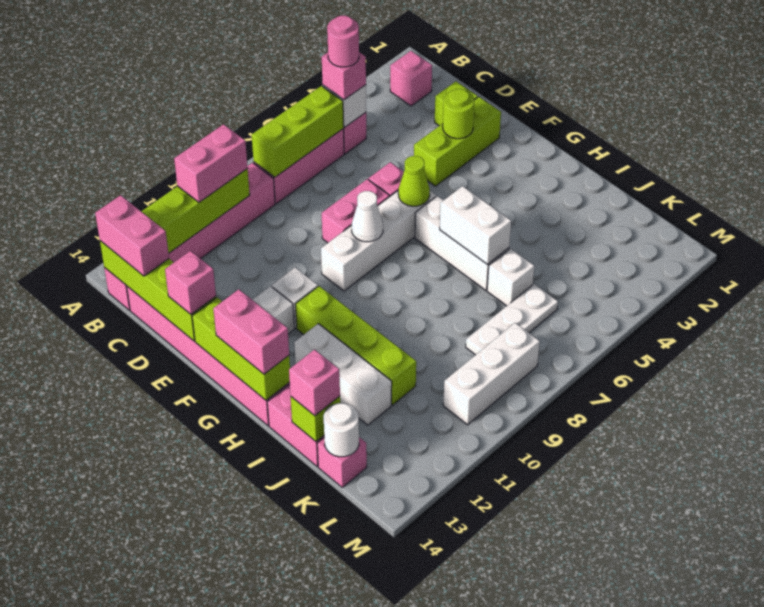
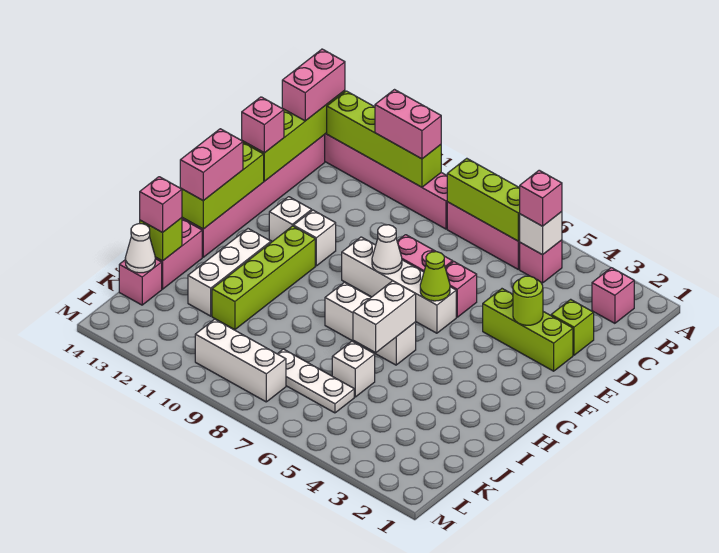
pink round brick B5 level 4 -> none
white brick G6:I6 level 1 -> white brick H6:H8 level 1
white round brick K14 level 2 -> white cone K14 level 2

